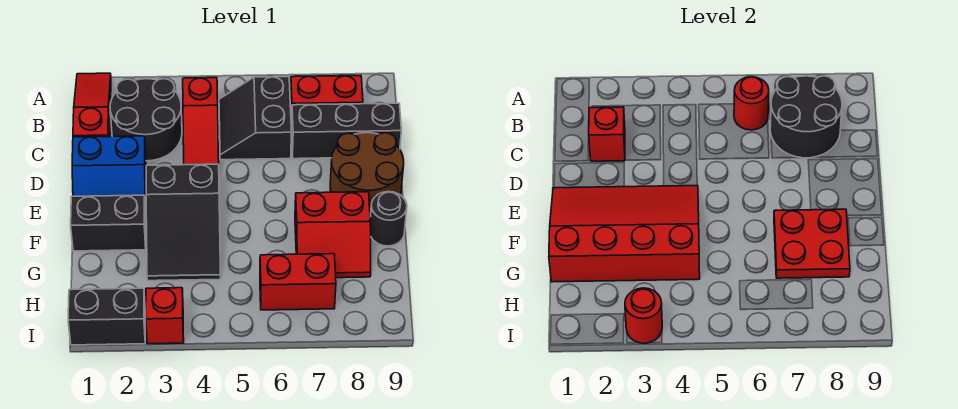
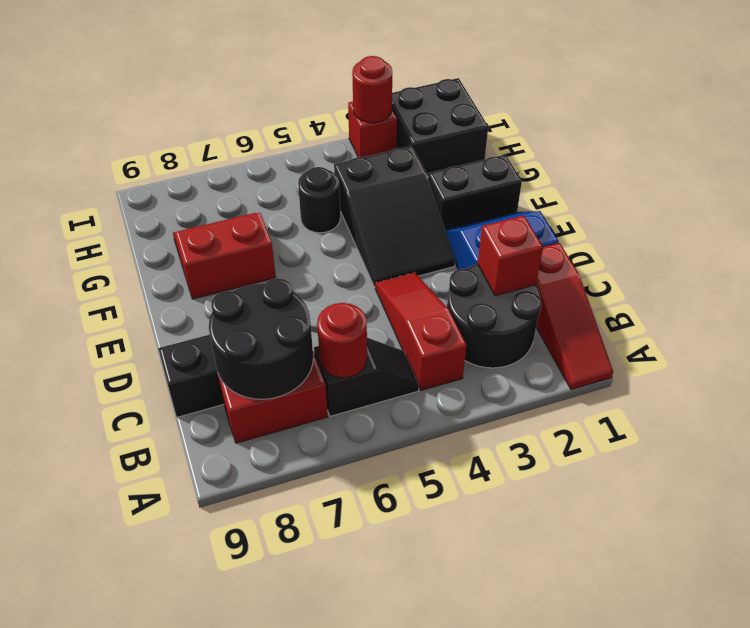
black slope B5:C6 level 1 top 6 -> black slope B5:B6 level 1 top 6
brown round brick D8:E9 level 1 -> none
red slope E1:G4 level 2 top G -> none
black slope E3:G4 level 1 top E -> black slope E3:G4 level 1 top G
red plate F7:G8 level 2 -> none
black round brick F9 level 1 -> black round brick G5 level 1
red brick H6:H7 level 1 -> none
black brick I1:I2 level 1 -> black brick H1:I2 level 1

